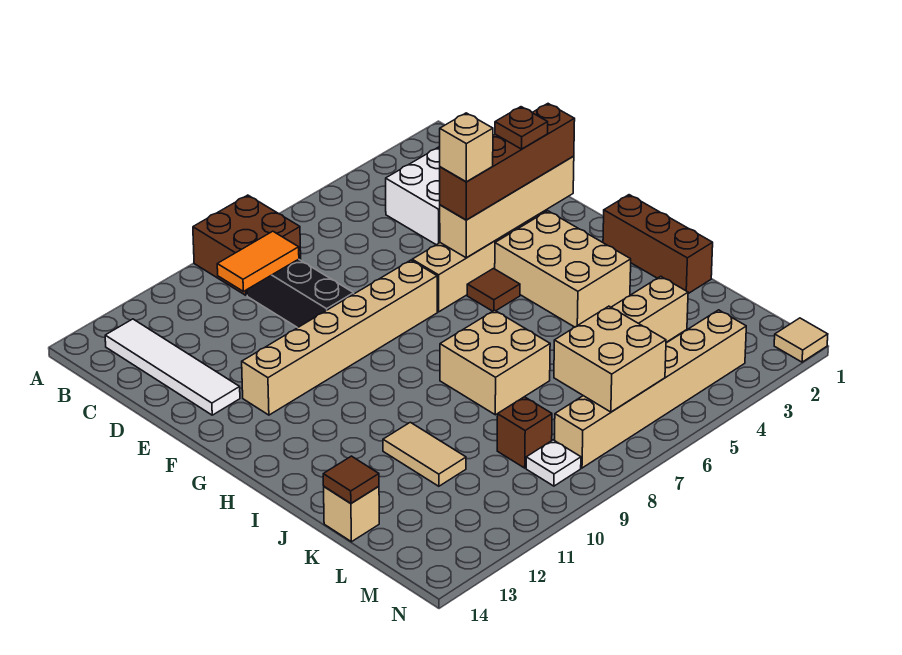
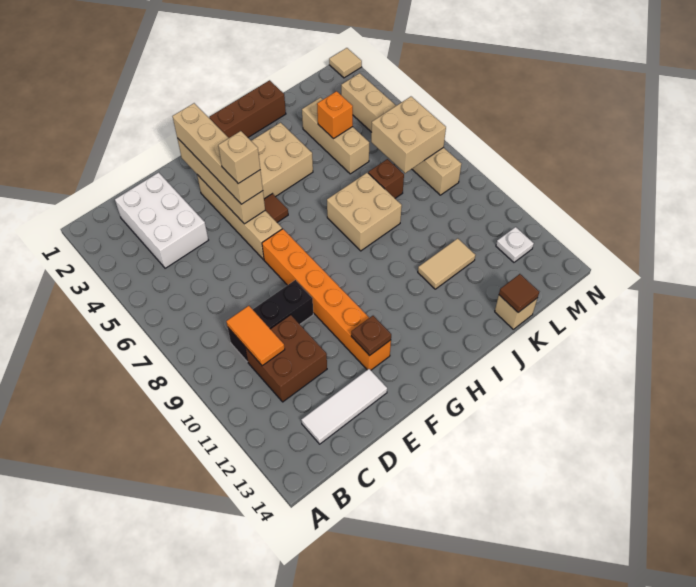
brown brick A8:B9 level 1 -> brown brick C10:D11 level 1
white tile B13:E13 level 1 -> white tile C13:E13 level 1
brown brick F2:F5 level 3 -> tan brick F2:F5 level 3
brown plate F3 level 4 -> brown plate F12 level 2
tan brick F7:F12 level 1 -> orange brick F7:F12 level 1
none -> orange brick K4 level 2
brown brick L9 level 1 -> brown brick K7 level 1
white plate M9 level 1 -> white plate M12 level 1

